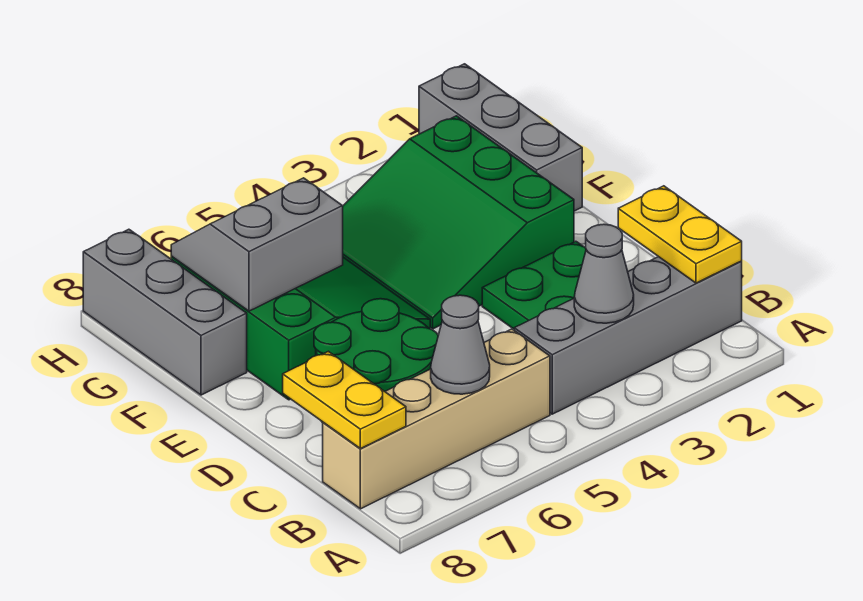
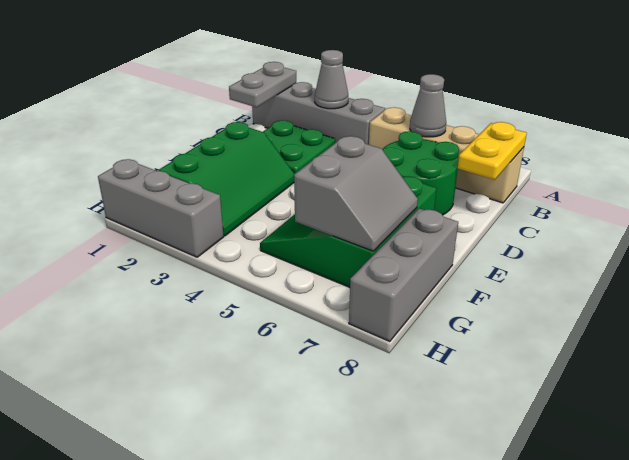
yellow plate B1:C1 level 2 -> grey plate B1:C1 level 2
green slope E2:G4 level 1 top 2 -> green slope E2:G3 level 1 top 2
grey brick F1:H1 level 1 -> grey brick H1:H3 level 1
grey slope F6:G7 level 2 top F -> grey slope F6:G7 level 2 top 6

